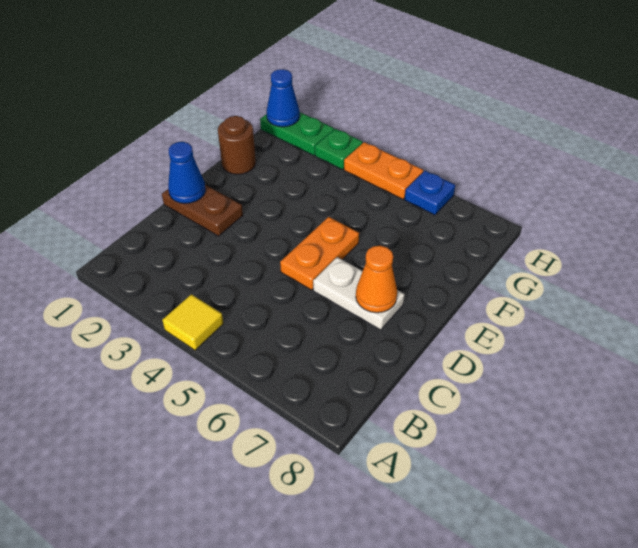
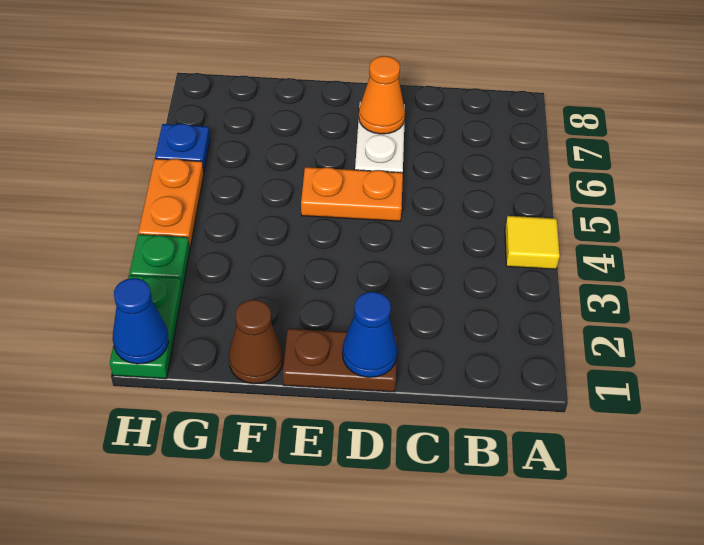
brown plate D1:D2 level 1 -> brown plate D1:E1 level 1
brown round brick F1 level 1 -> brown cone F1 level 1

